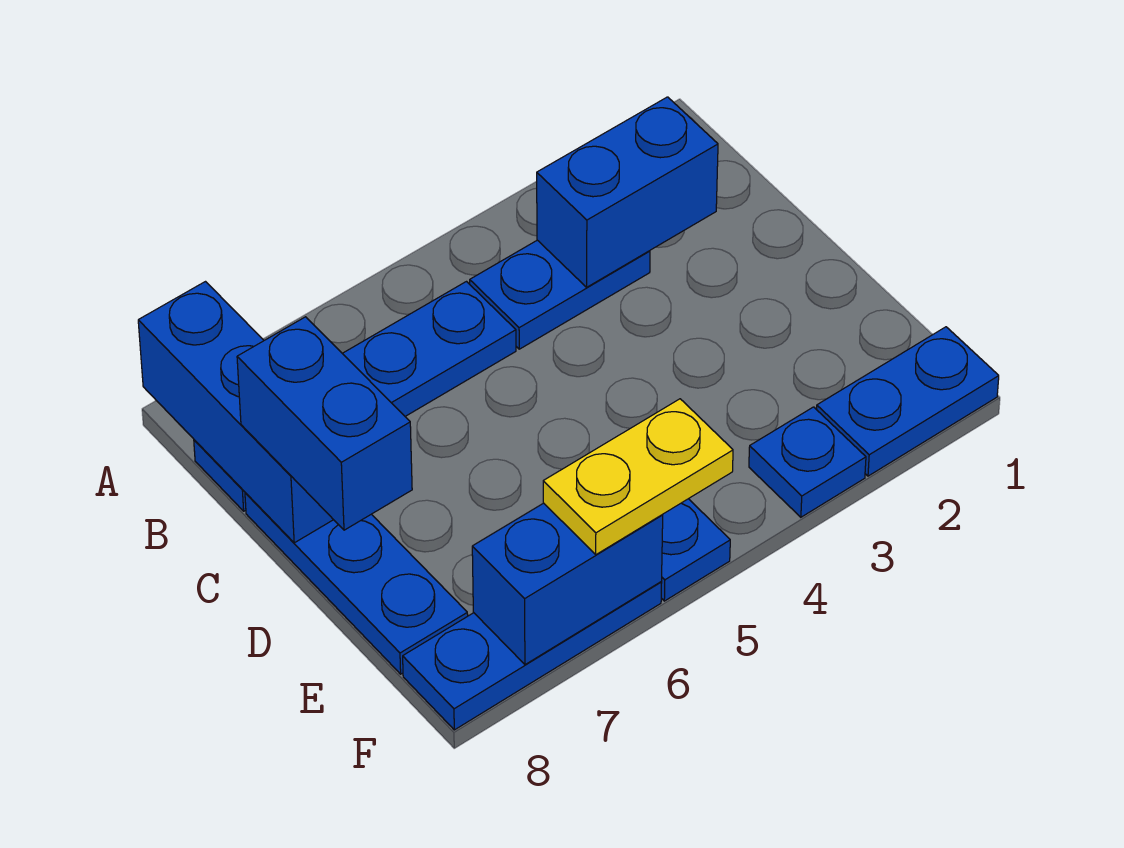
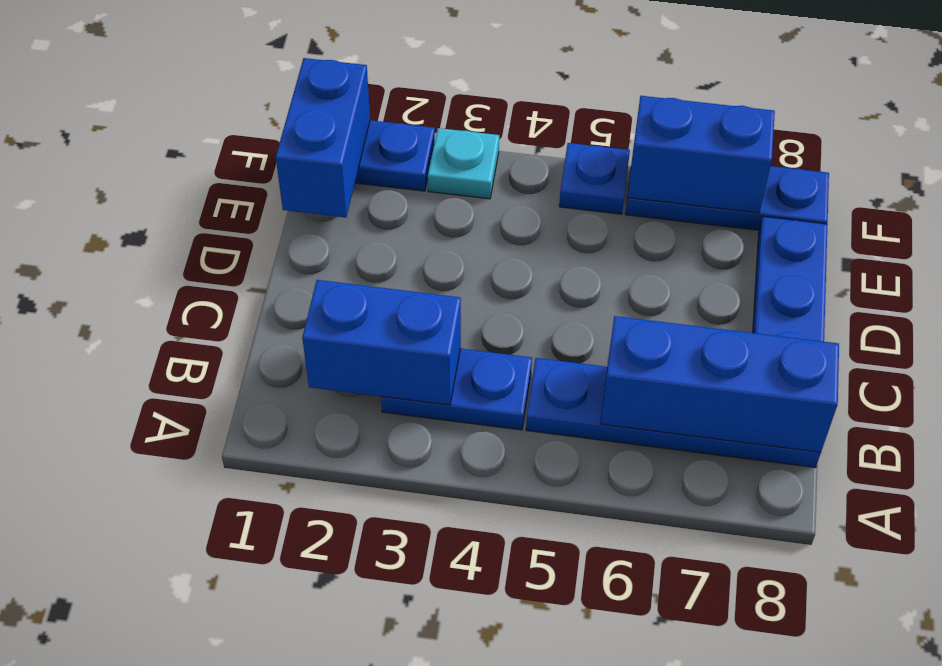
blue brick A8:C8 level 2 -> blue brick B6:B8 level 2
blue brick C8:D8 level 3 -> blue brick E1:F1 level 2
blue plate F3 level 1 -> cyan plate F3 level 1
yellow plate F5:F6 level 3 -> none

